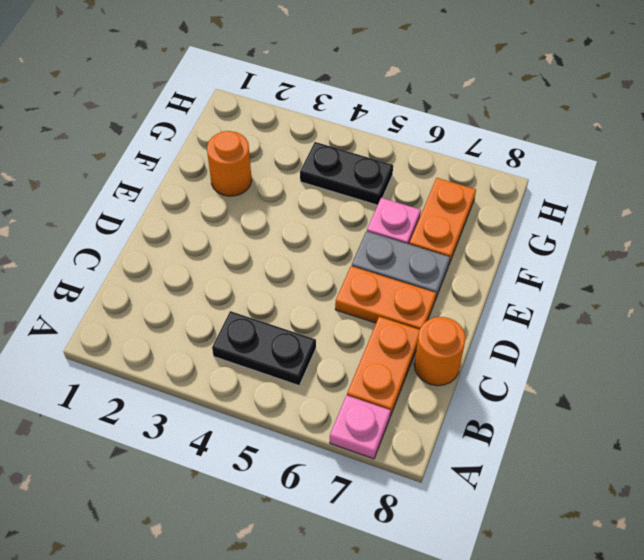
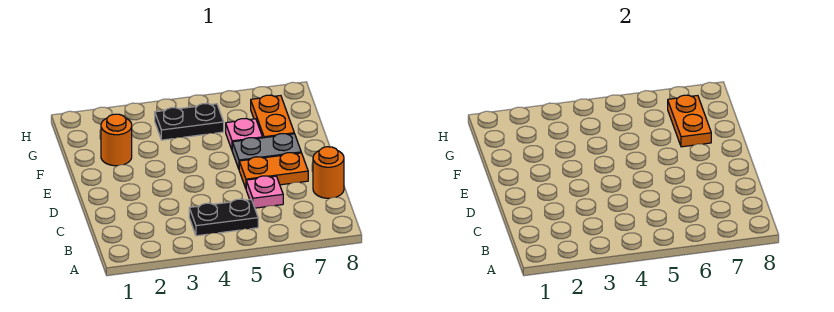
pink plate A7 level 1 -> pink plate C6 level 1
orange plate B7:C7 level 1 -> orange plate F7:G7 level 2

